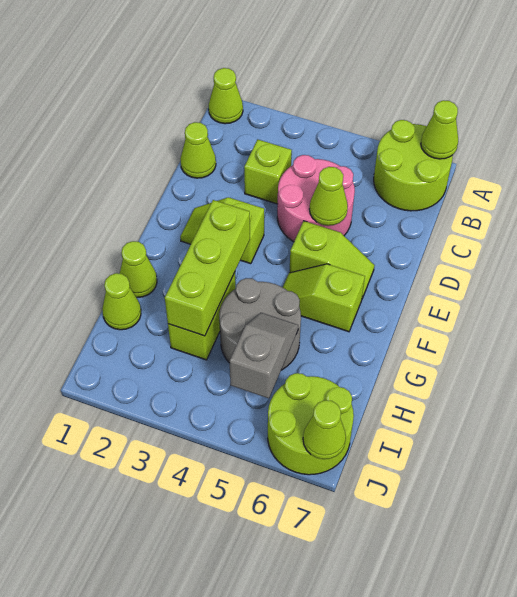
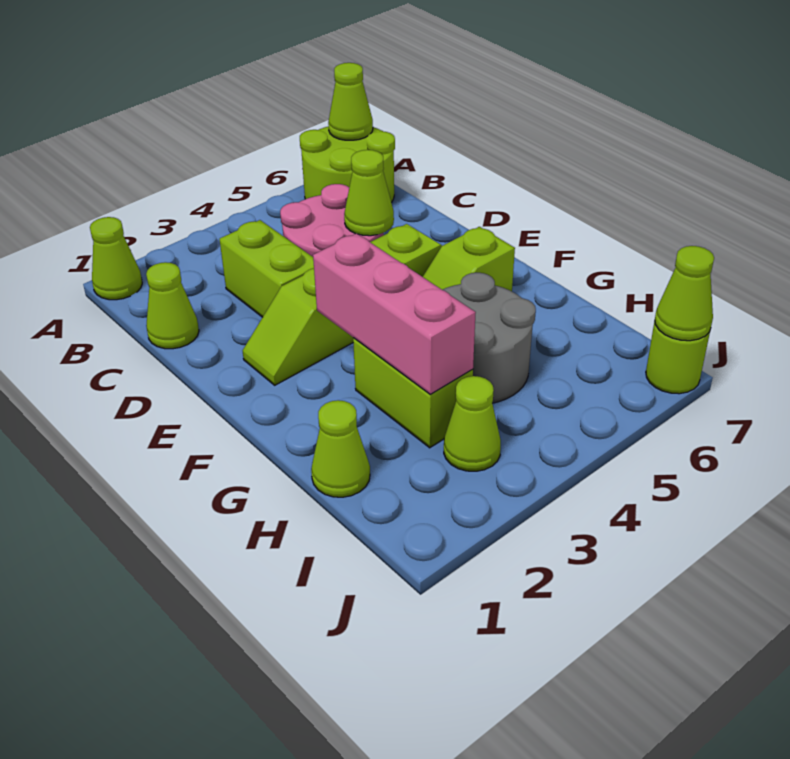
lime brick C3 level 1 -> lime brick C3:D3 level 1
lime brick F3:H3 level 2 -> pink brick F3:H3 level 2
lime cone G1 level 1 -> lime cone I3 level 1
grey slope H5:I5 level 2 top I -> none
lime round brick I6:J7 level 1 -> lime round brick J7 level 1

